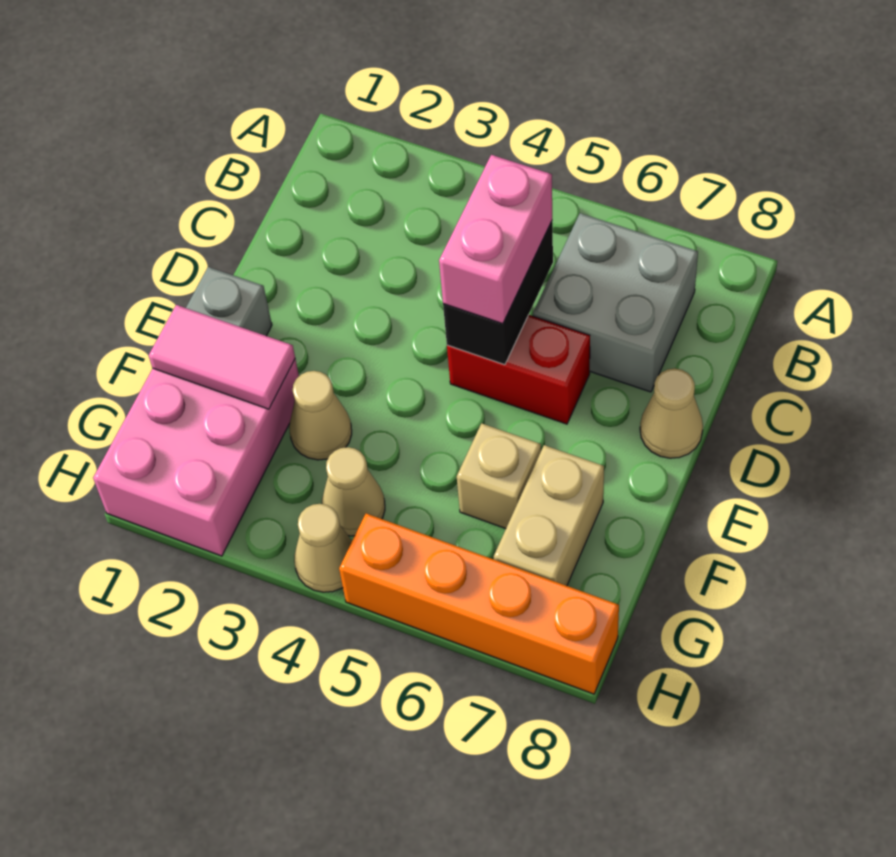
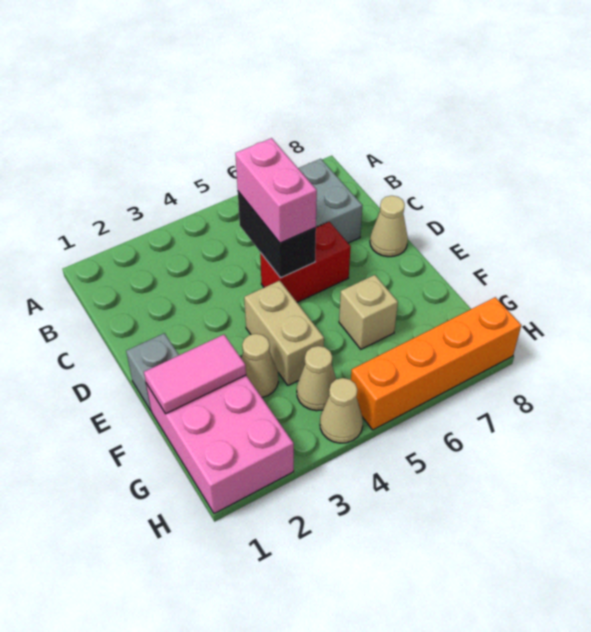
tan brick F7:G7 level 1 -> tan brick E4:F4 level 1

